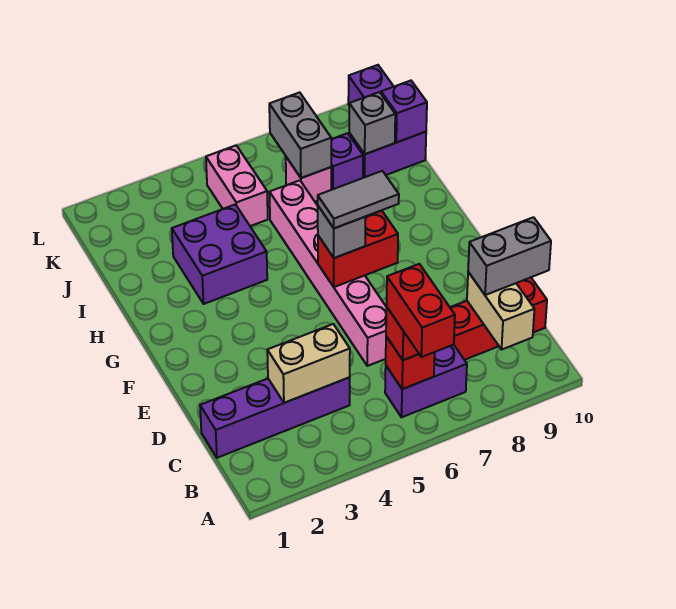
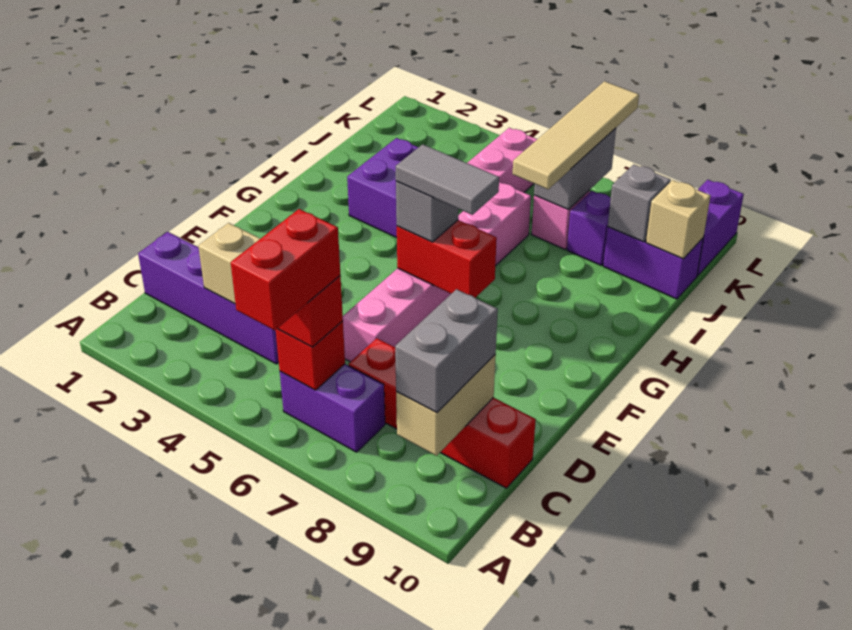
grey brick C9:C10 level 3 -> grey brick B9:C9 level 3
none -> tan tile I7:L7 level 3
purple brick J10 level 2 -> tan brick J10 level 2

